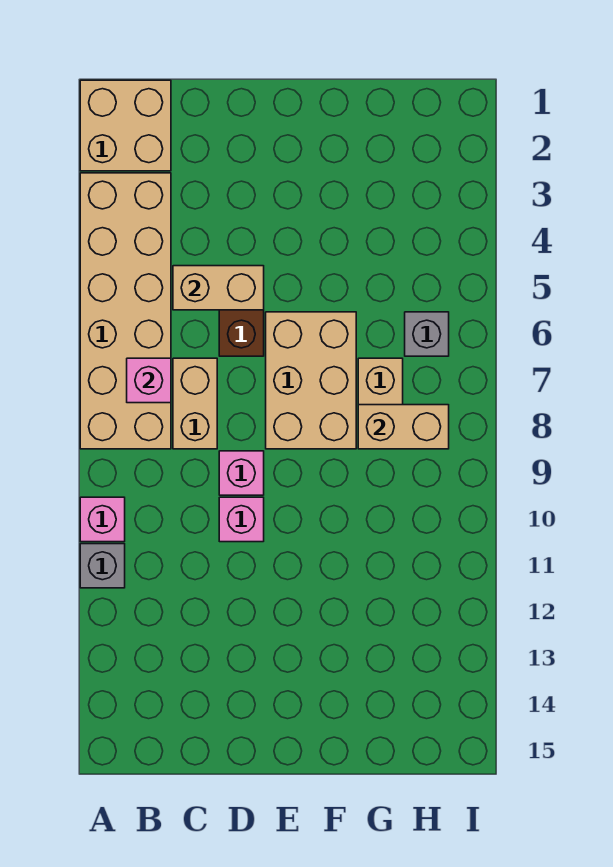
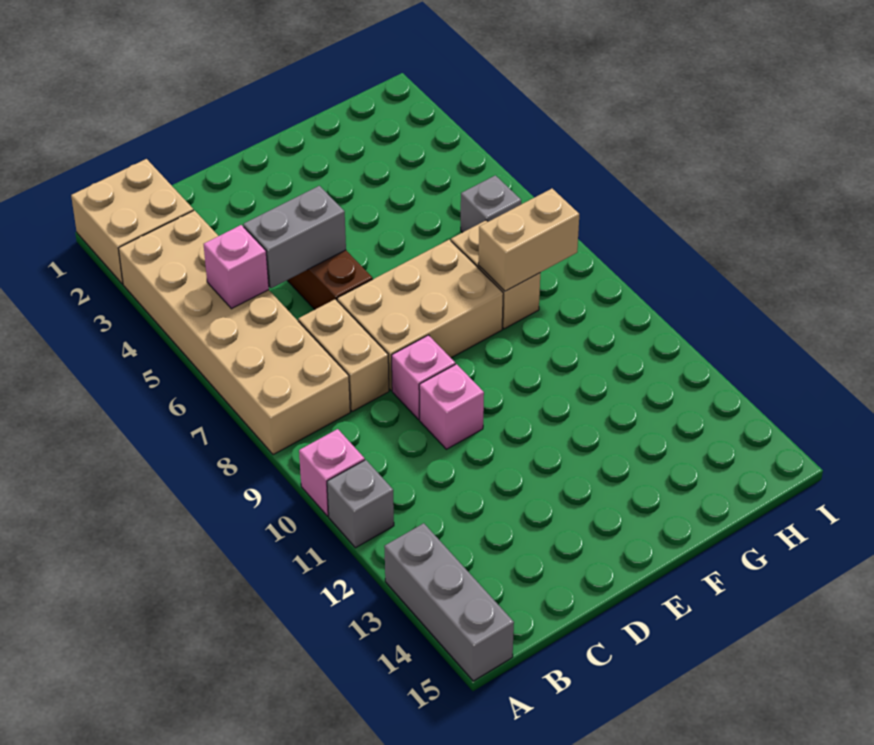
none -> grey brick A13:A15 level 1
pink brick B7 level 2 -> pink brick B5 level 2
tan brick C5:D5 level 2 -> grey brick C5:D5 level 2
tan brick E6:F8 level 1 -> tan brick D7:F8 level 1

